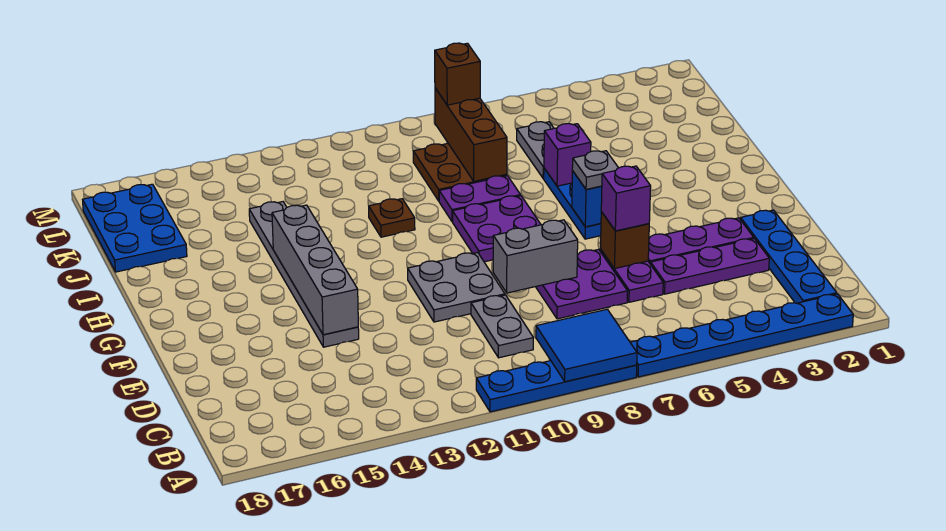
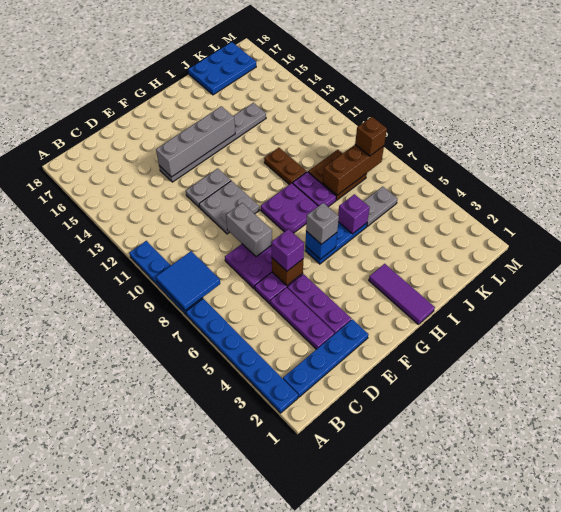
grey plate C10:D10 level 1 -> grey plate E12:F12 level 1
grey plate G6 level 3 -> grey brick G6 level 3
none -> purple tile H1:H3 level 1
brown plate I11 level 1 -> brown plate I10:I11 level 1

